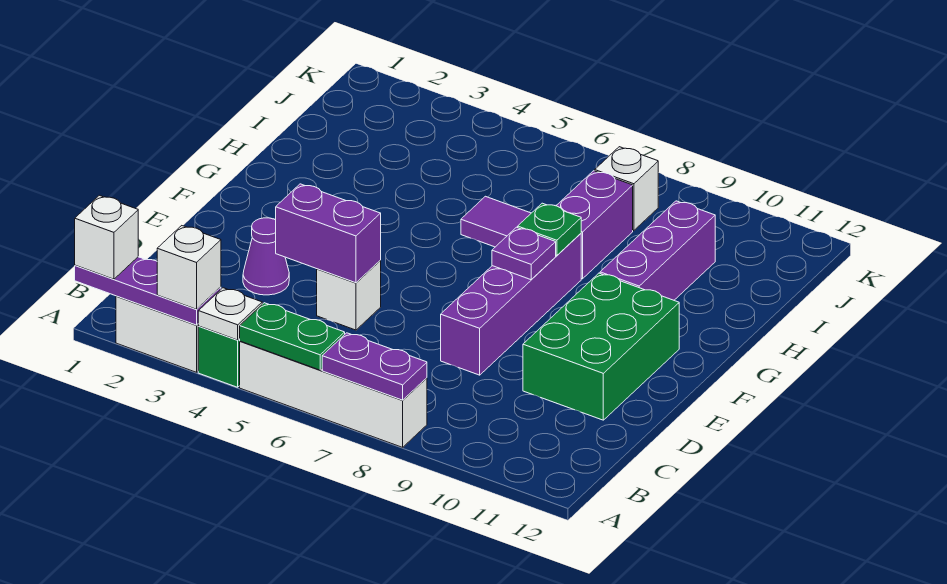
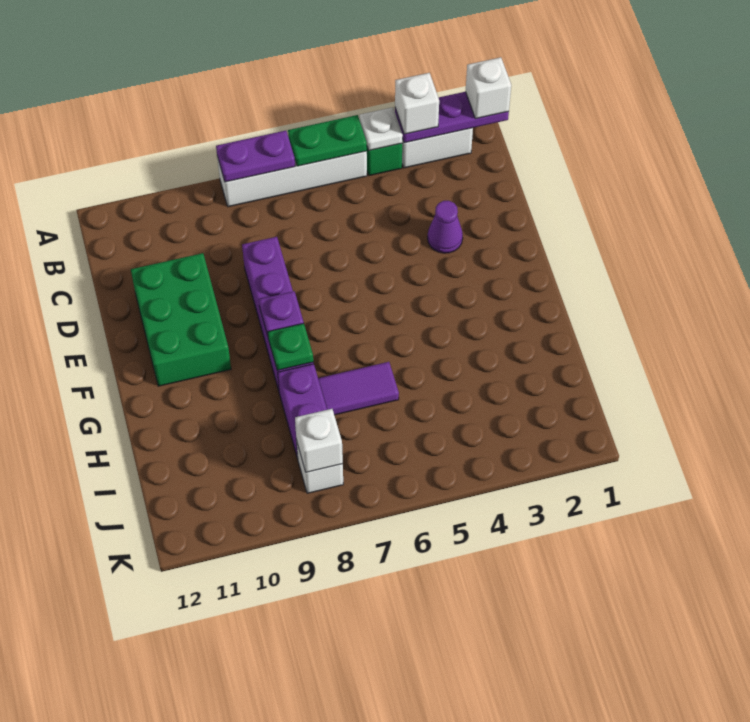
purple brick D4:D5 level 2 -> none
white brick D5 level 1 -> white brick J8 level 2
purple brick G10:I10 level 1 -> none

